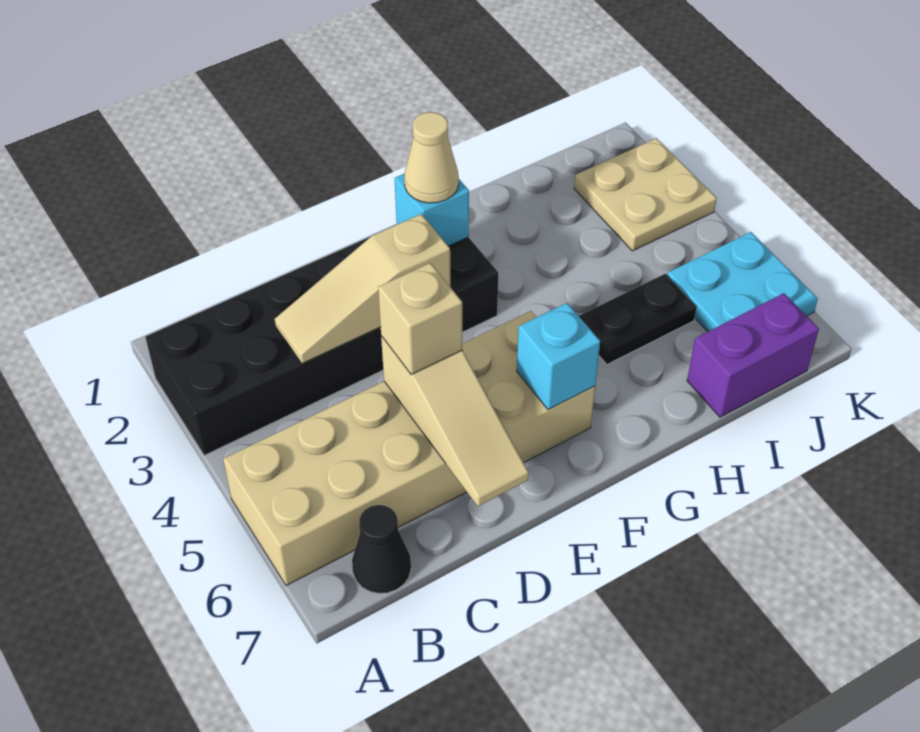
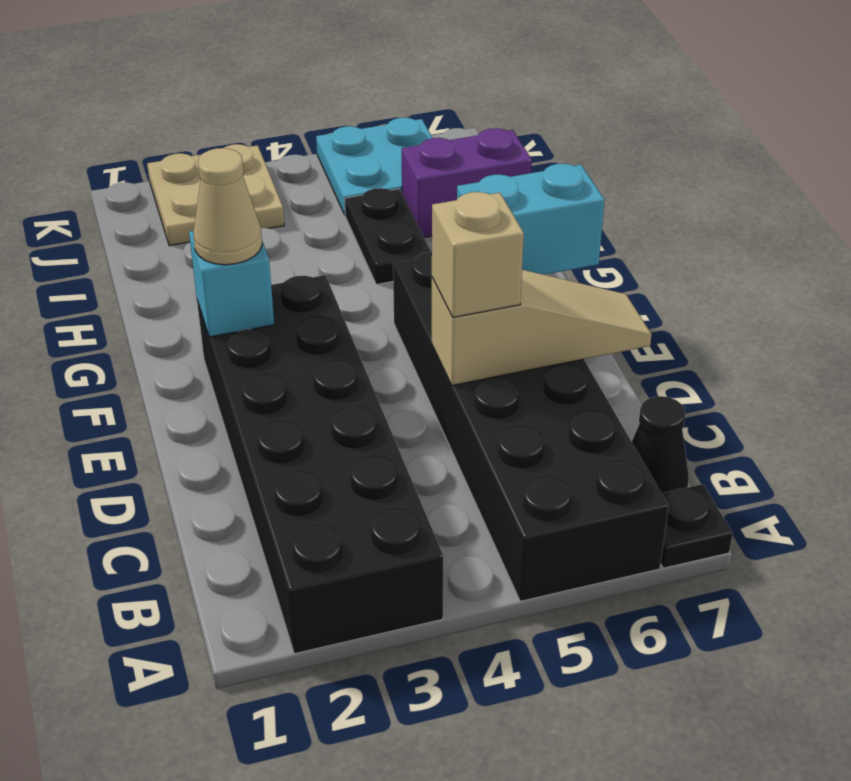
tan brick A5:F6 level 1 -> black brick A5:F6 level 1
none -> black plate A7 level 1
tan slope C3:E3 level 2 top E -> none
cyan brick F6 level 2 -> cyan brick F6:F7 level 2
purple brick I7:J7 level 1 -> purple brick I6:I7 level 1

